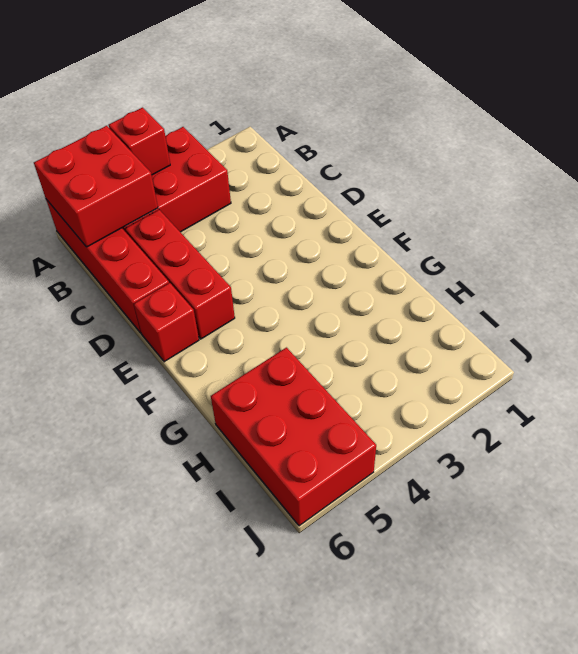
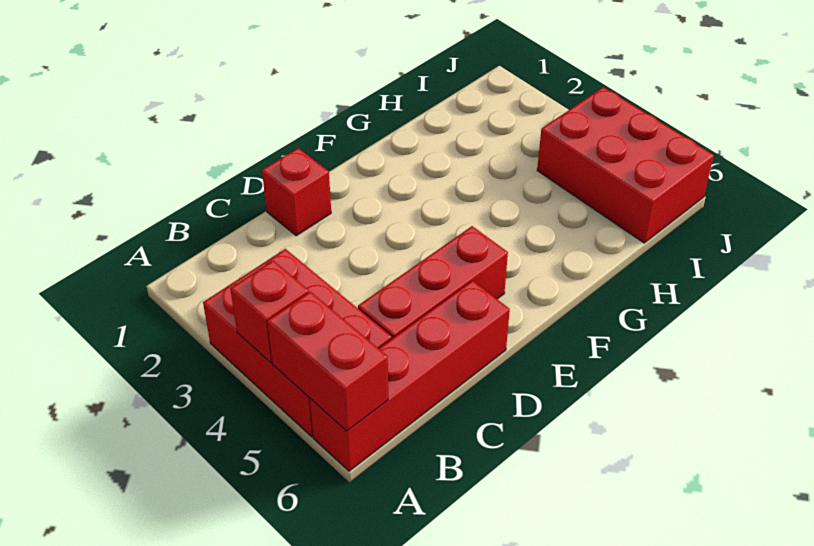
red brick A5:B6 level 2 -> red brick A5:A6 level 2
red brick E6 level 1 -> red brick D1 level 1
red brick H5:J6 level 1 -> red brick I4:J6 level 1

